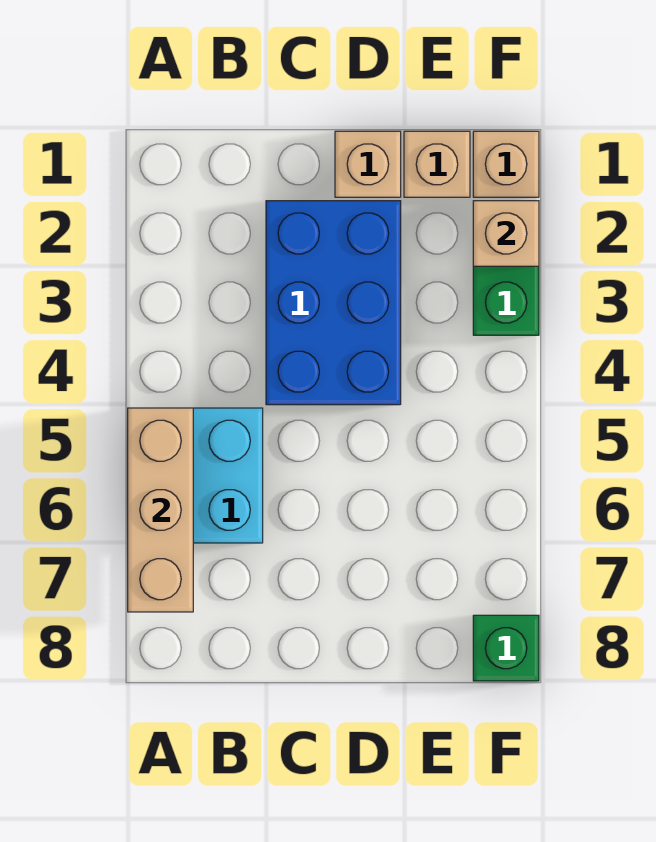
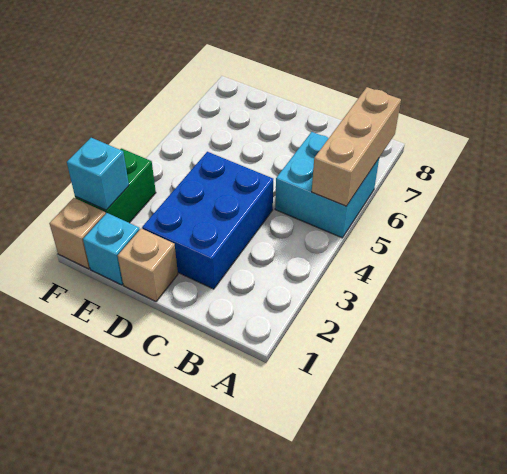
tan brick E1 level 1 -> cyan brick E1 level 1
tan brick F2 level 2 -> cyan brick F2 level 2
green brick F8 level 1 -> none

